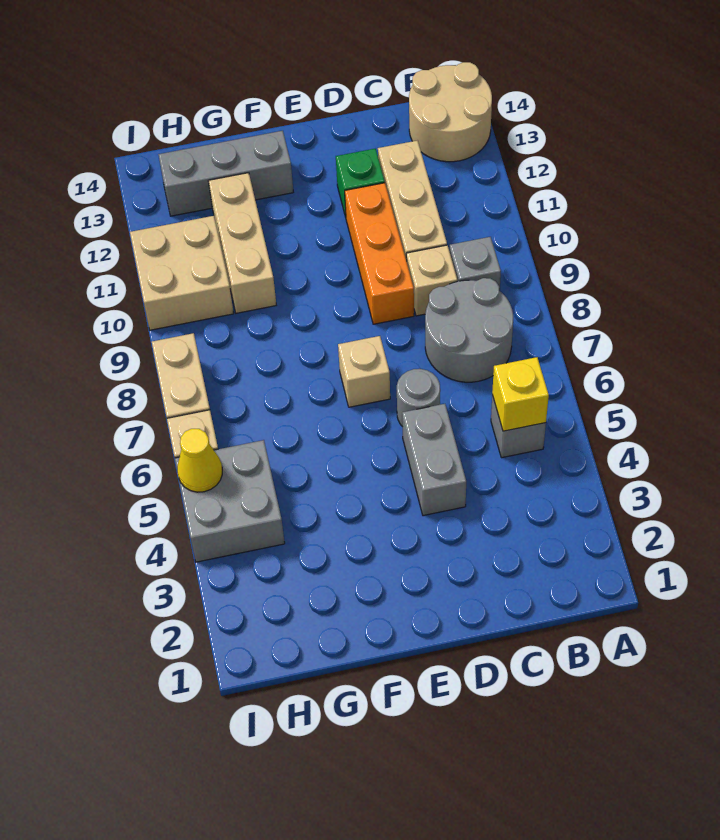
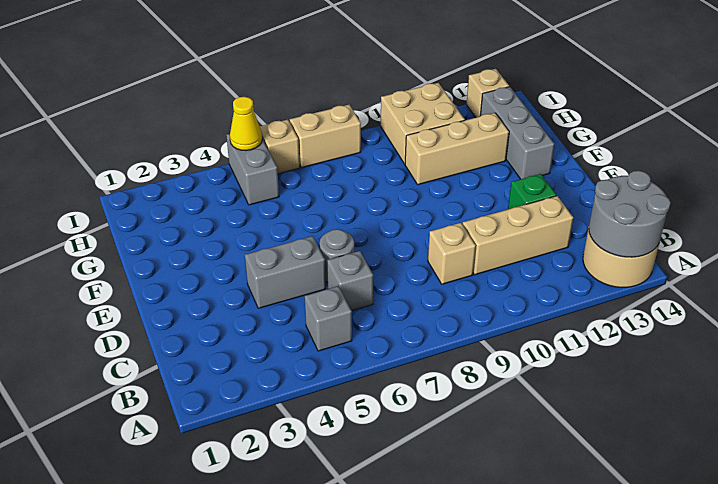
yellow brick B5 level 2 -> none
grey round brick B7:C8 level 1 -> grey round brick A13:B14 level 2
grey brick B9 level 1 -> grey brick C6 level 1
orange brick D9:D11 level 1 -> none
tan brick E7 level 1 -> tan brick I13 level 1
grey brick H4:I5 level 1 -> grey brick H5:I5 level 1

